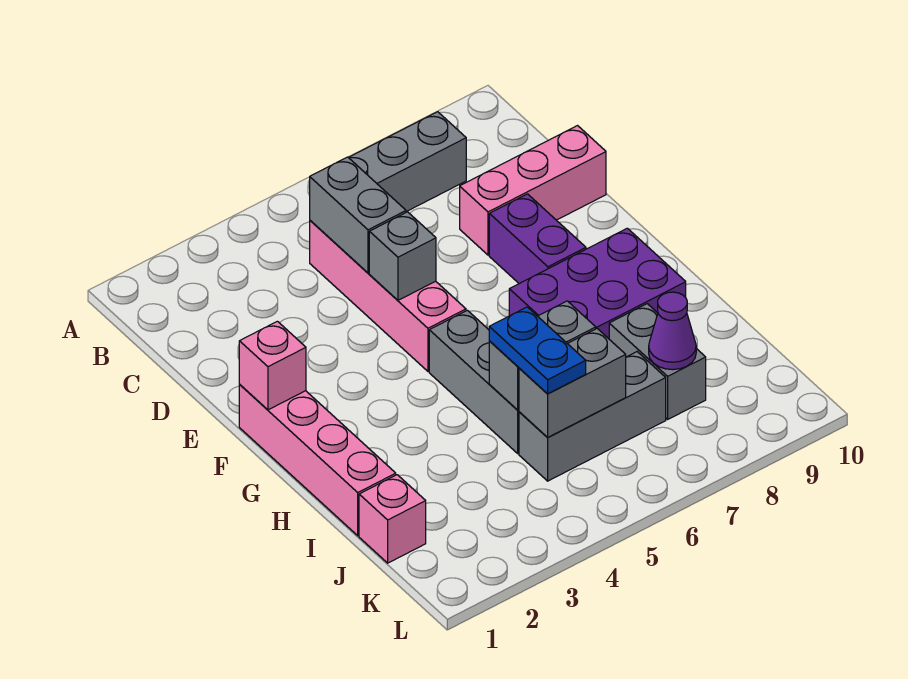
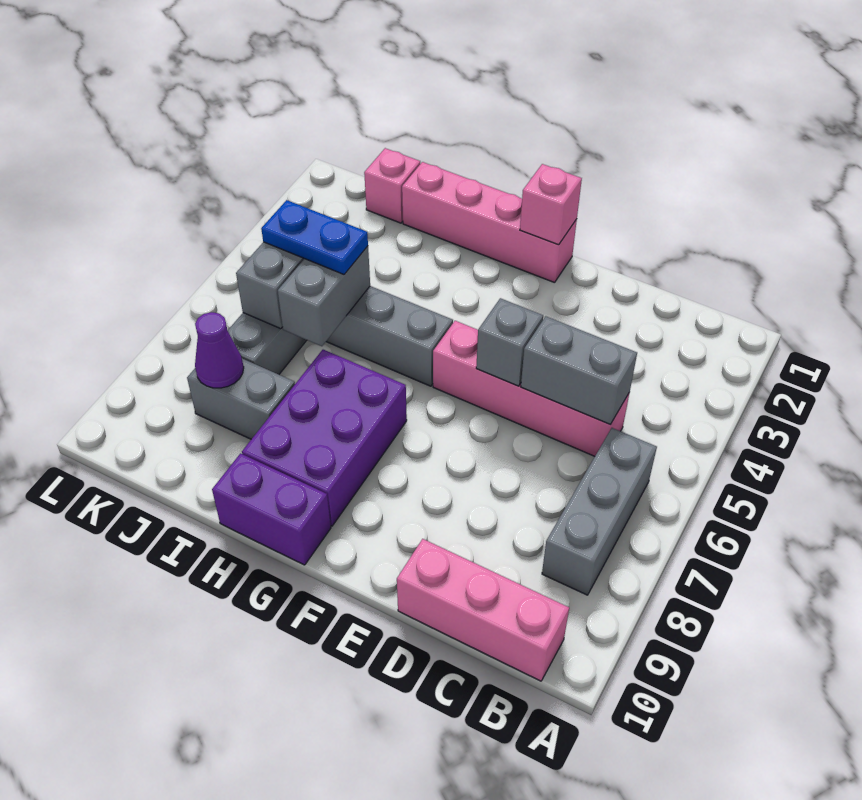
pink brick D8:D10 level 1 -> pink brick B10:D10 level 1
purple brick E8:F8 level 1 -> purple brick G10:H10 level 1

